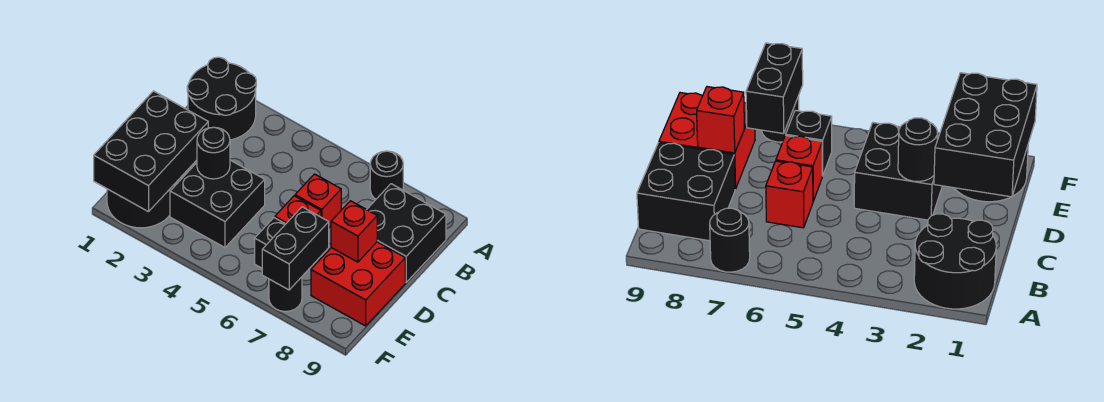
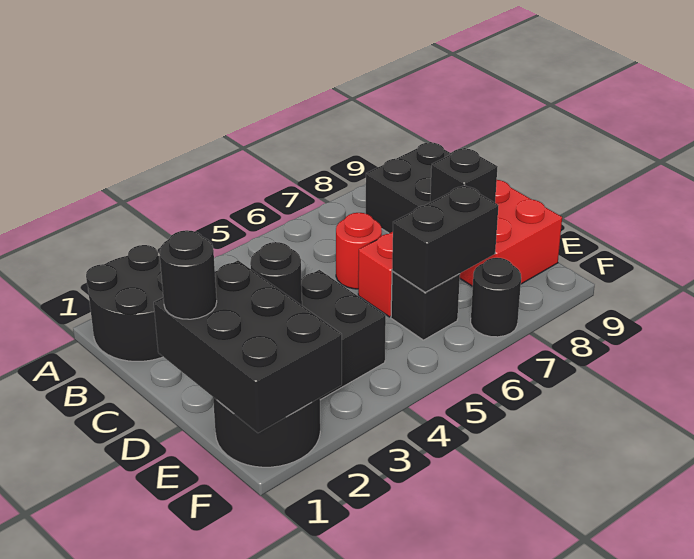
black round brick A7 level 1 -> black round brick D1 level 3
red brick C6 level 1 -> red round brick C6 level 1
red brick D8 level 2 -> black brick D8 level 2
black brick E7:F7 level 2 -> black brick E6:E7 level 2

